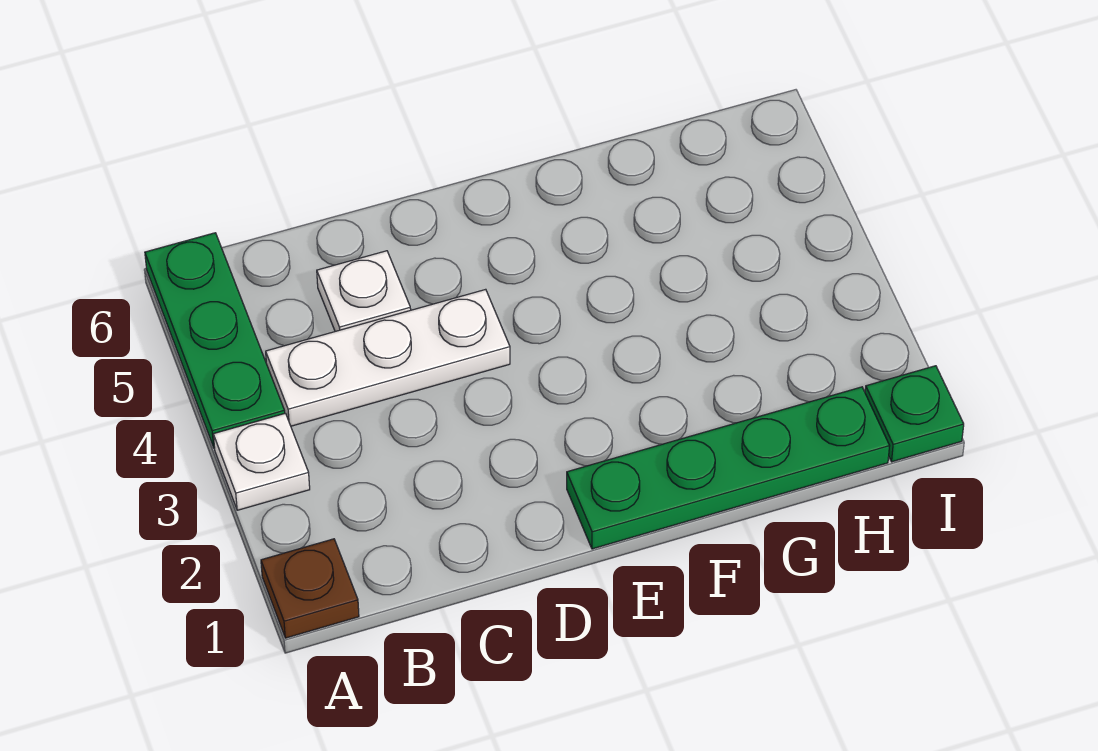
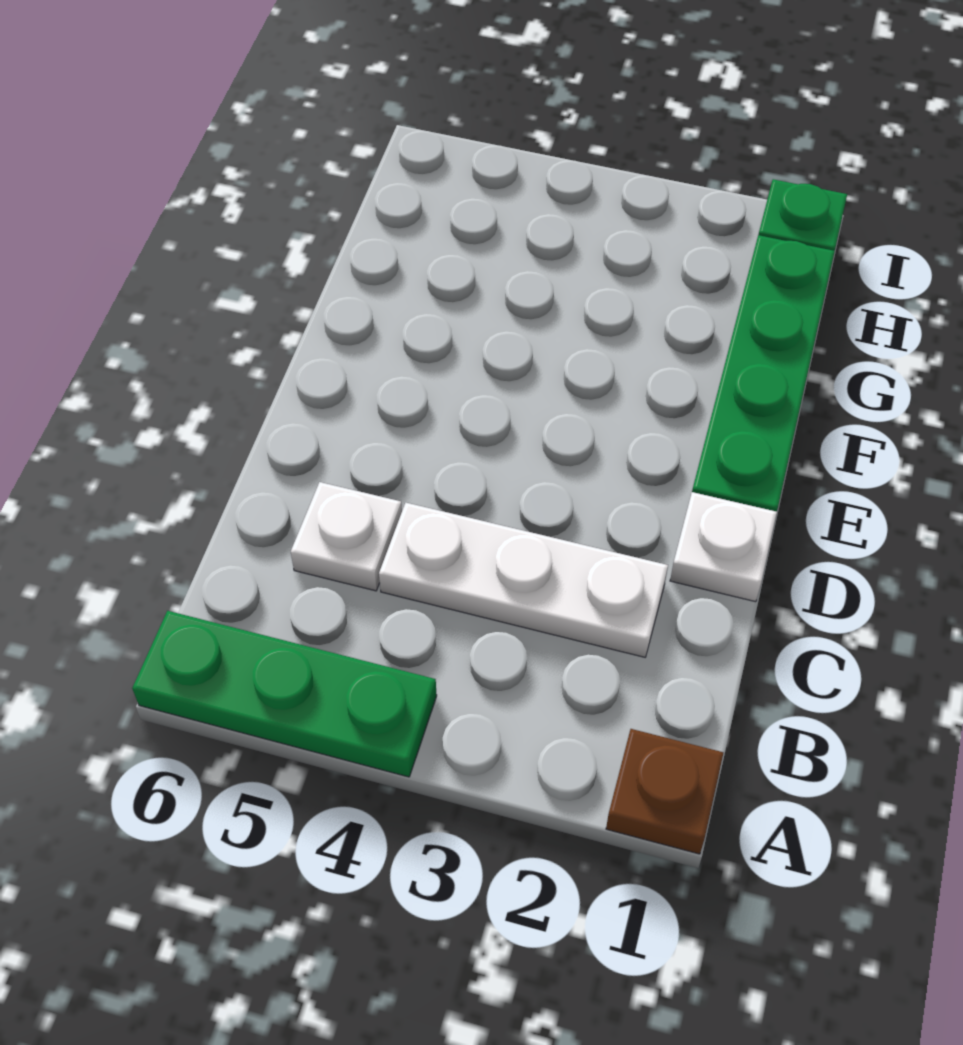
white plate A3 level 1 -> white plate D1 level 1
white plate B4:D4 level 1 -> white plate C2:C4 level 1

